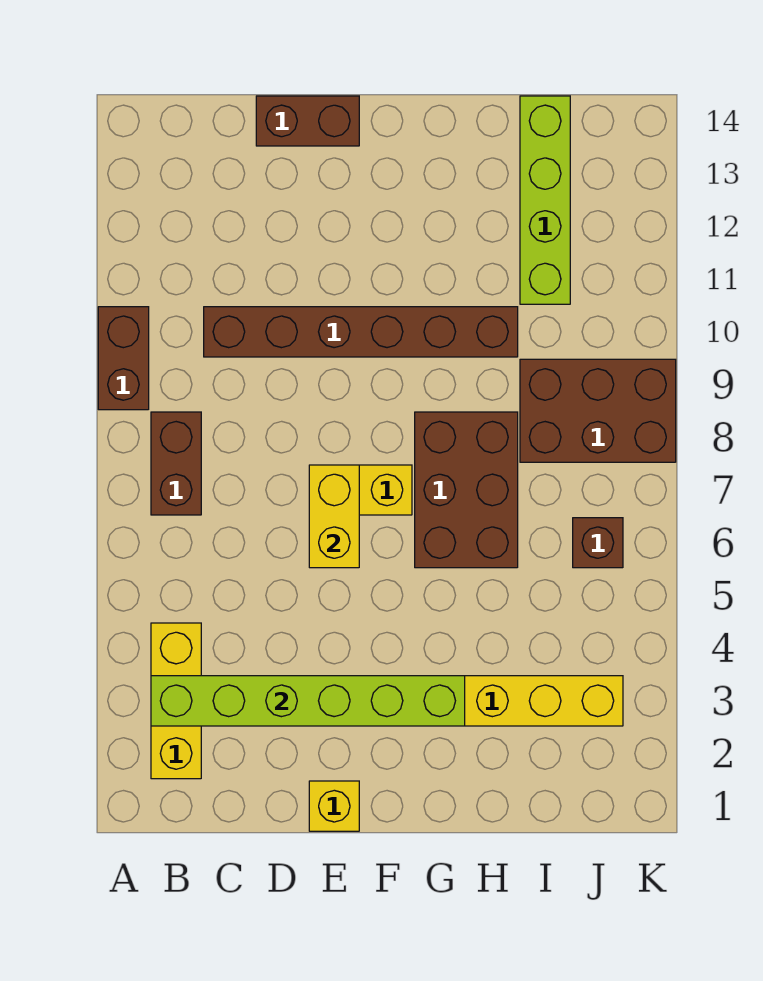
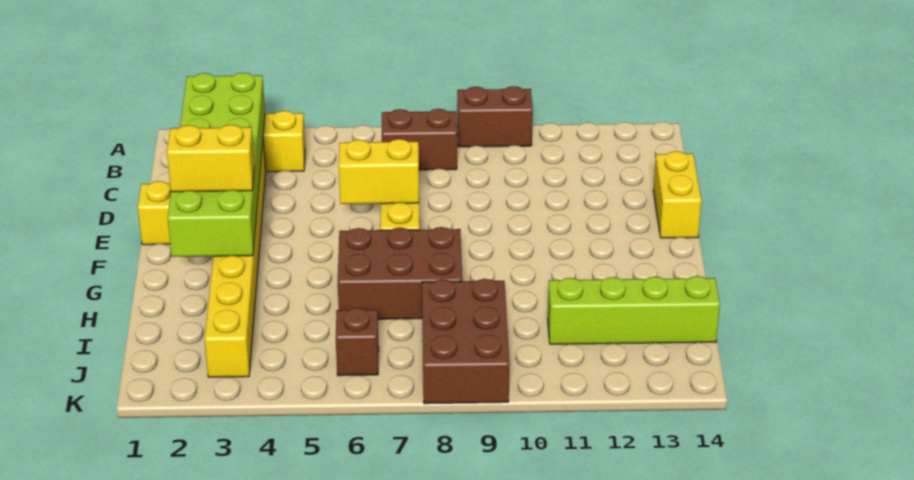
lime brick B3:G3 level 2 -> lime brick B2:G3 level 2
brown brick C10:H10 level 1 -> none
brown brick D14:E14 level 1 -> yellow brick D14:E14 level 1
none -> yellow brick F2:F3 level 3

